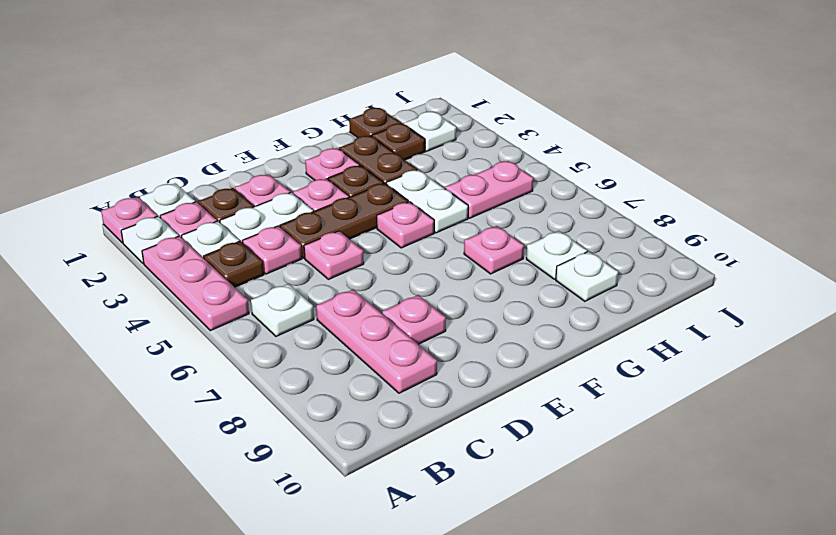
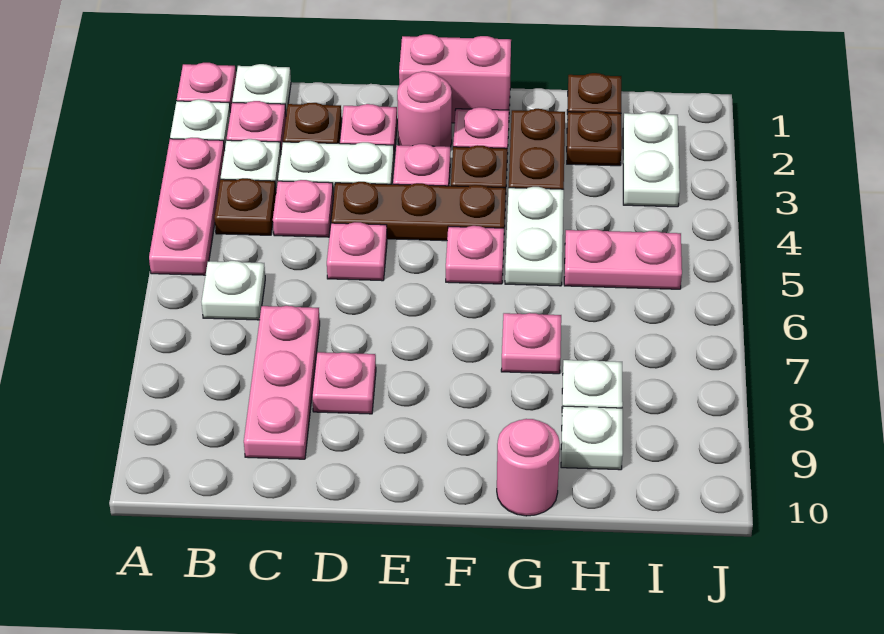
none -> pink brick E1:F1 level 1
none -> pink round brick E2 level 1
none -> pink round brick G10 level 1
white plate I2 level 1 -> white plate I2:I3 level 1

